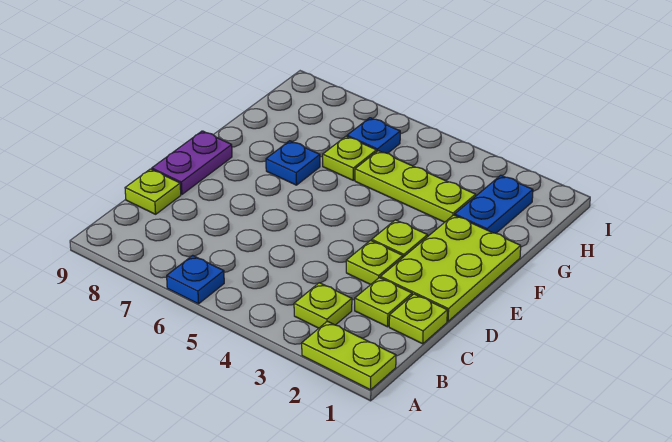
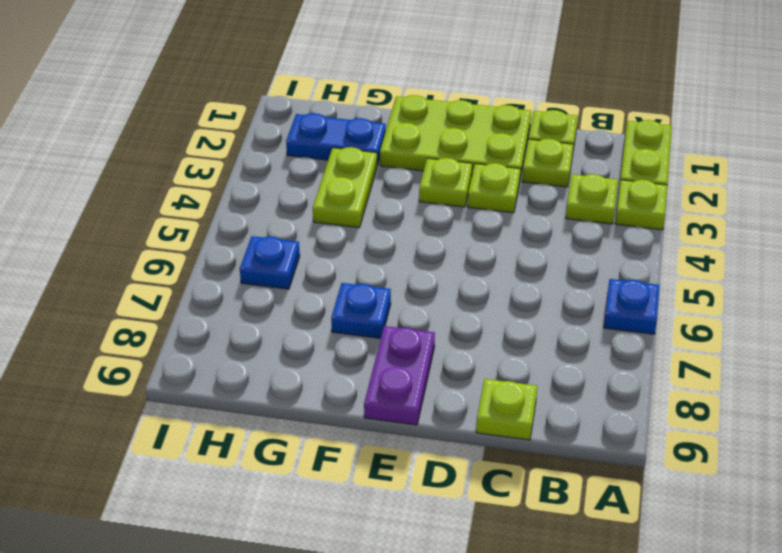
purple plate D9:E9 level 1 -> purple plate E8:E9 level 1
lime plate G3:G5 level 1 -> lime plate G3:G4 level 1
lime plate G6 level 1 -> lime plate A3 level 1

